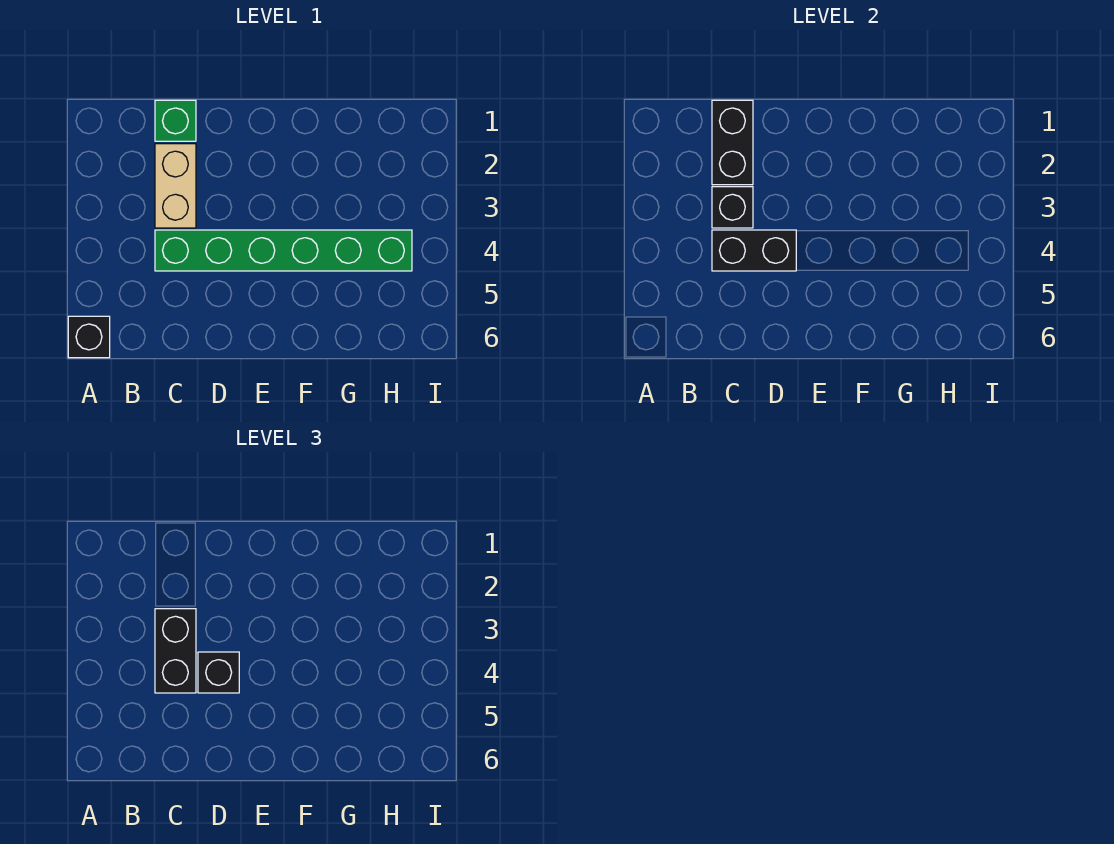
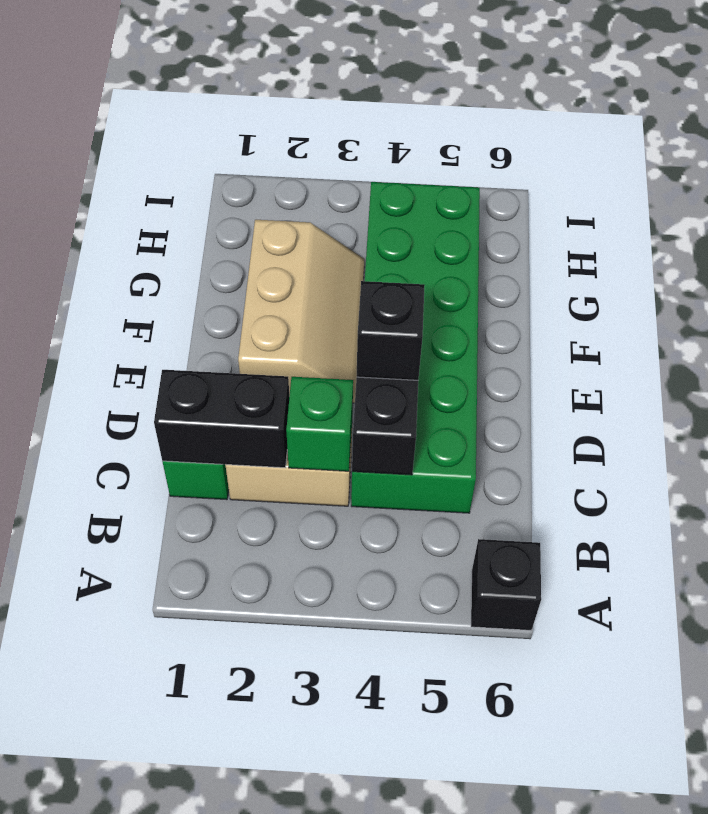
black brick C3 level 2 -> green brick C3 level 2
black brick C3:C4 level 3 -> none
green brick C4:H4 level 1 -> green brick C4:H5 level 1
none -> tan slope E2:G3 level 1 top 2

